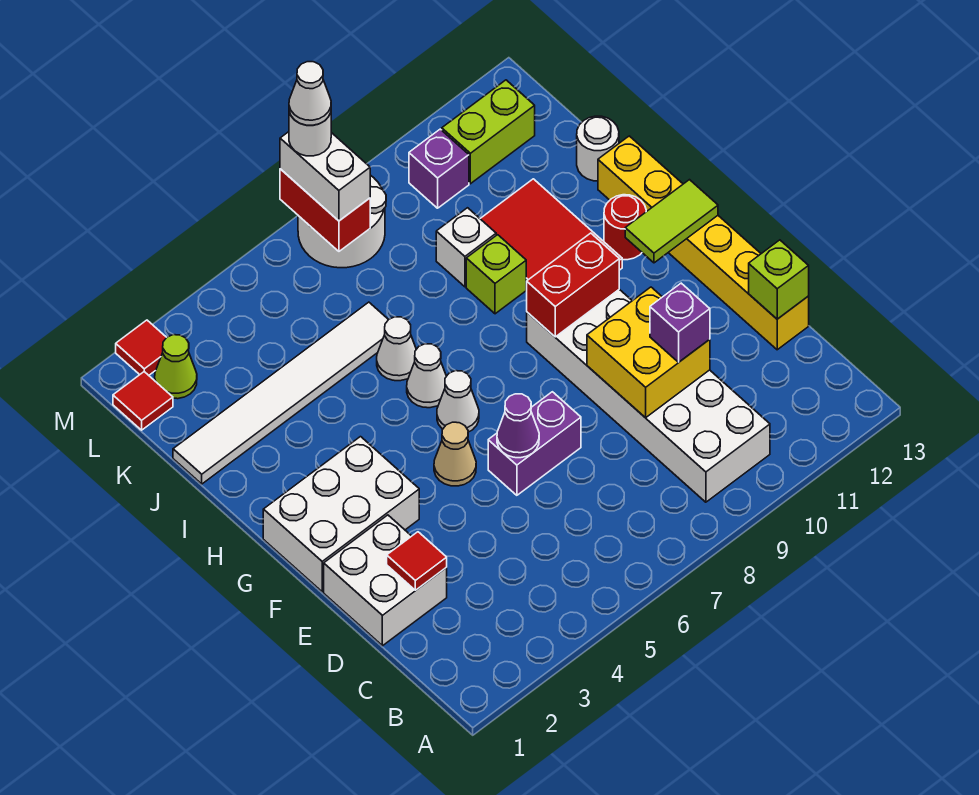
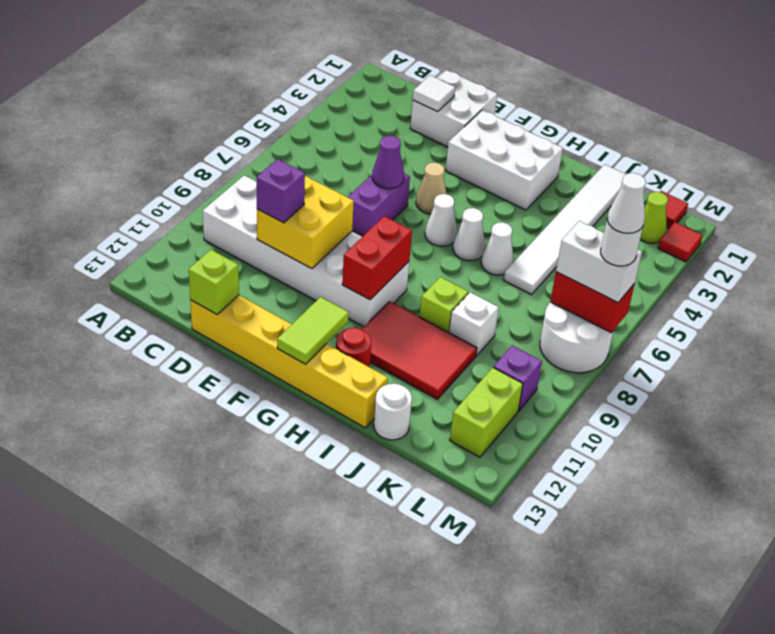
red tile D2 level 2 -> white tile D2 level 2
white brick F1:G3 level 1 -> white brick F2:H3 level 1

